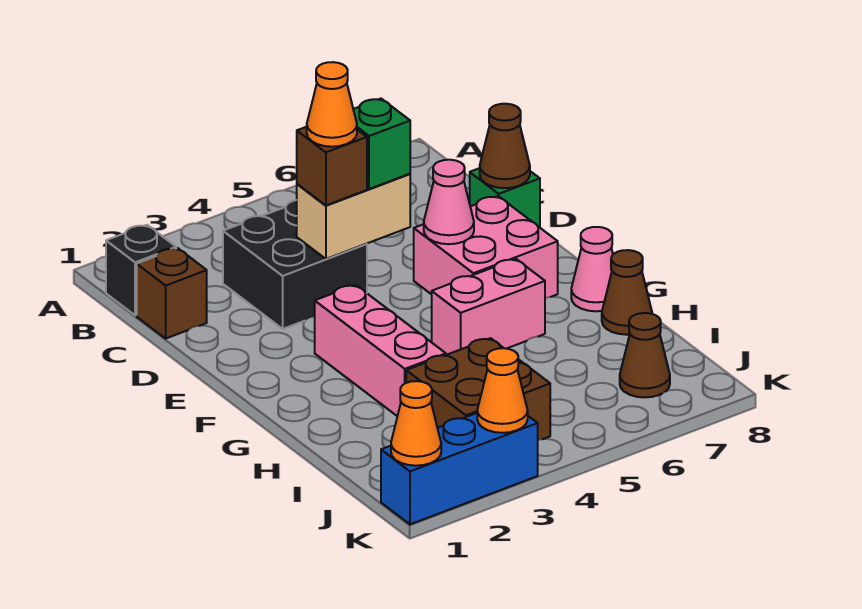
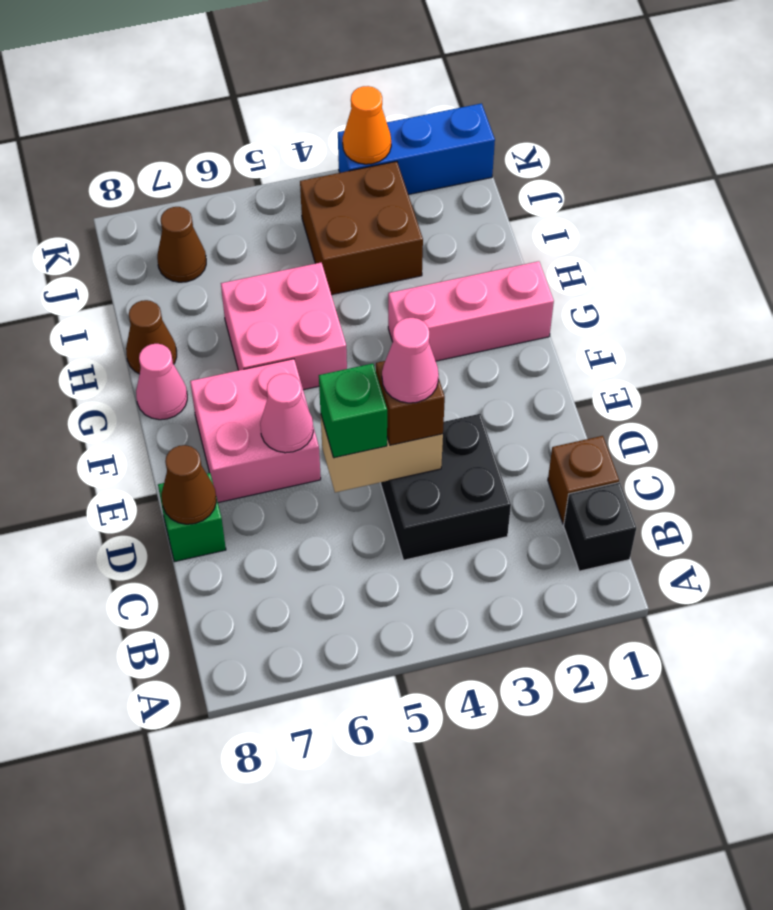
orange cone D4 level 4 -> pink cone D4 level 4
pink brick F3:H3 level 1 -> pink brick G1:G3 level 1
pink brick G5:G6 level 1 -> pink brick G5:H6 level 1
orange cone K1 level 2 -> none

